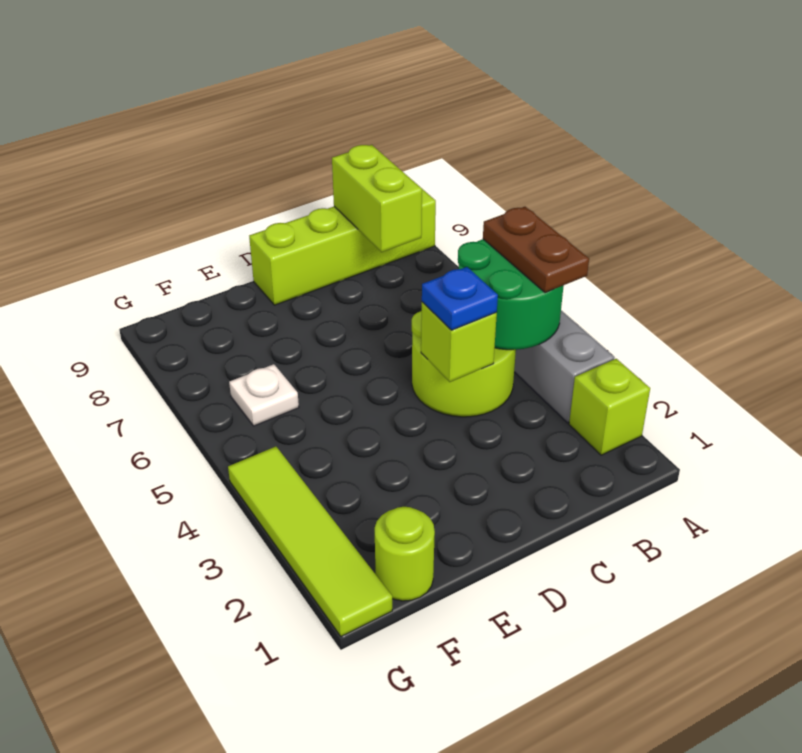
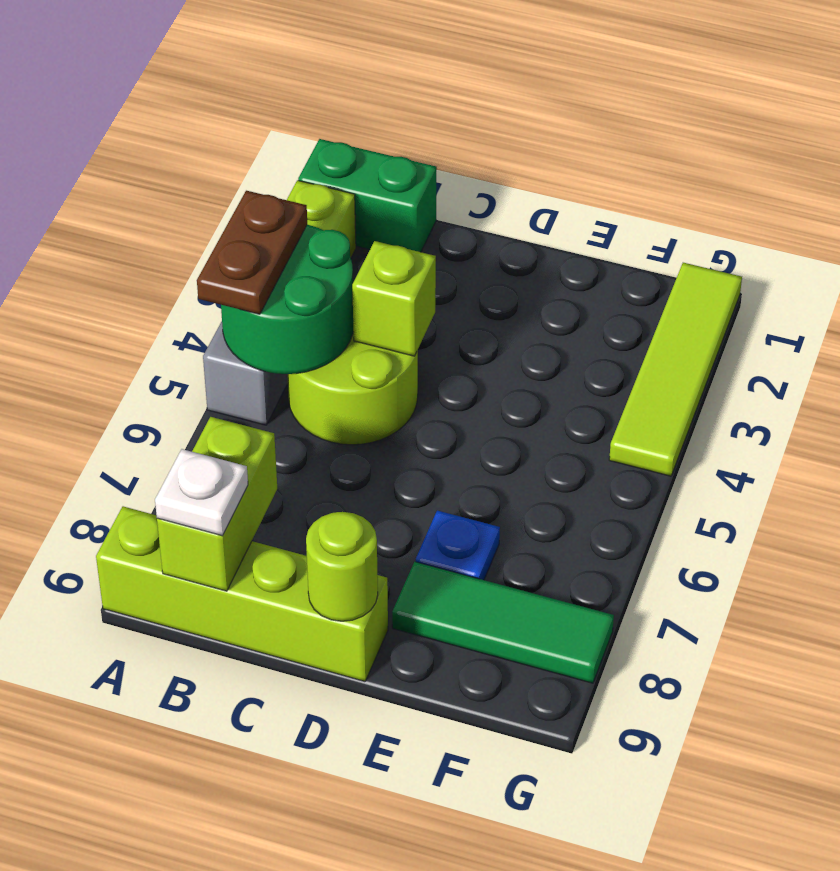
none -> green brick A1:B1 level 1
blue plate C4 level 3 -> blue plate E7 level 1
none -> green tile E8:G8 level 1
lime round brick F1 level 1 -> lime round brick D9 level 2
white plate F6 level 1 -> white plate B9 level 3

